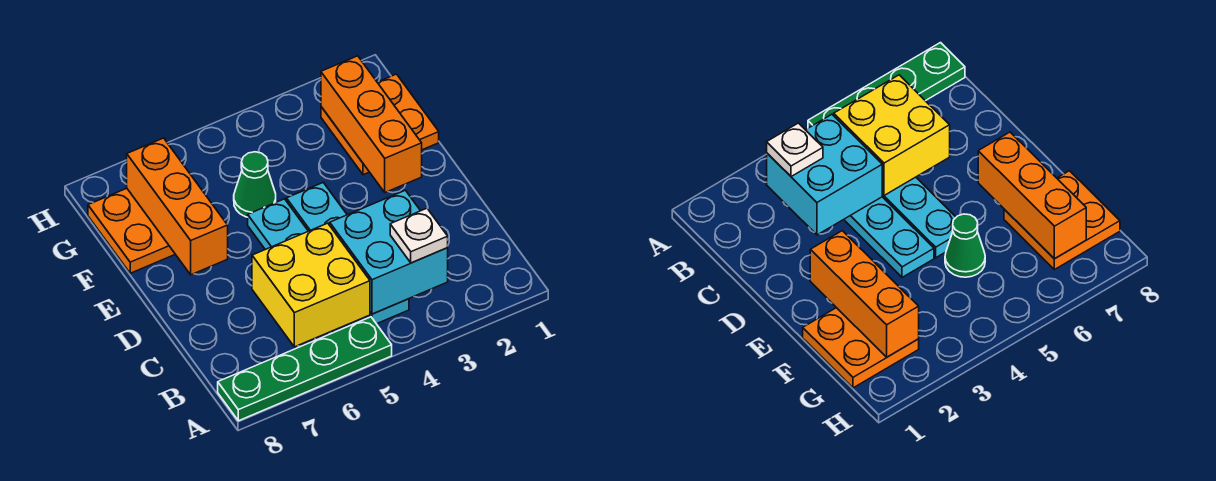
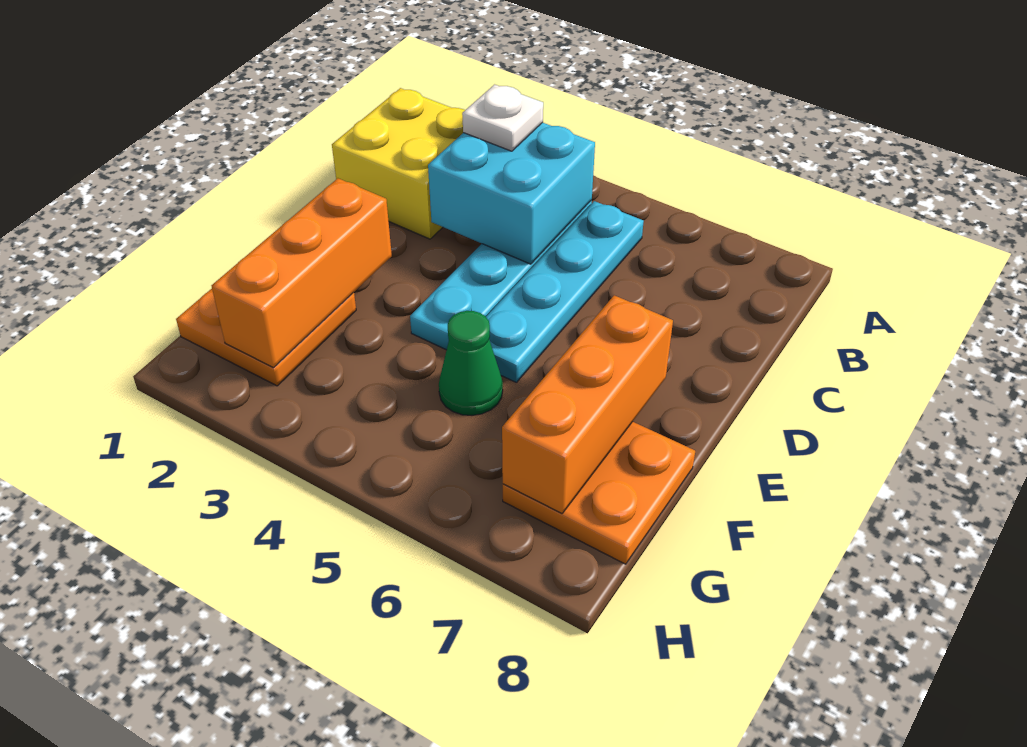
green plate A5:A8 level 1 -> none
yellow brick B5:C6 level 2 -> yellow brick B1:C2 level 1

